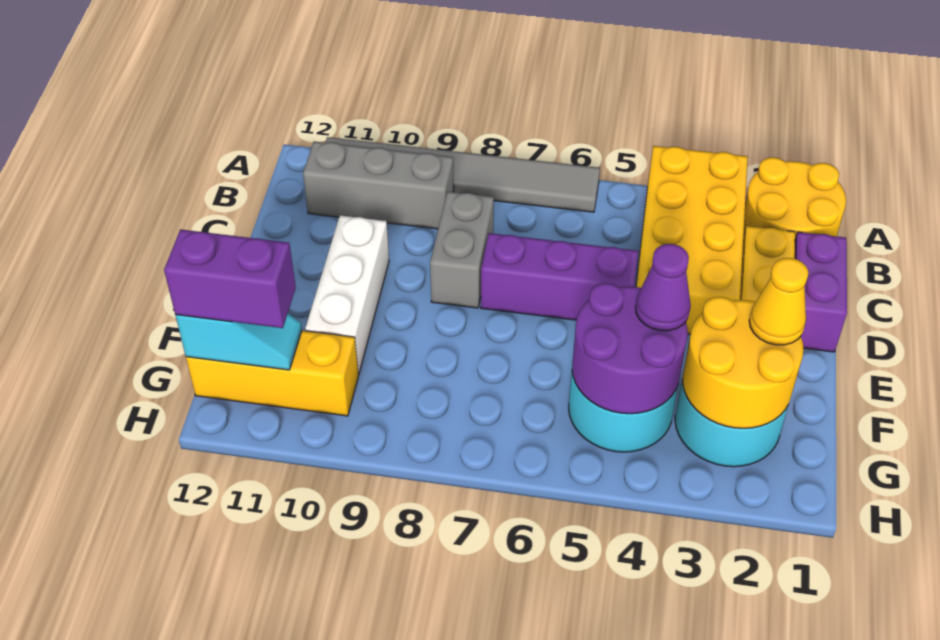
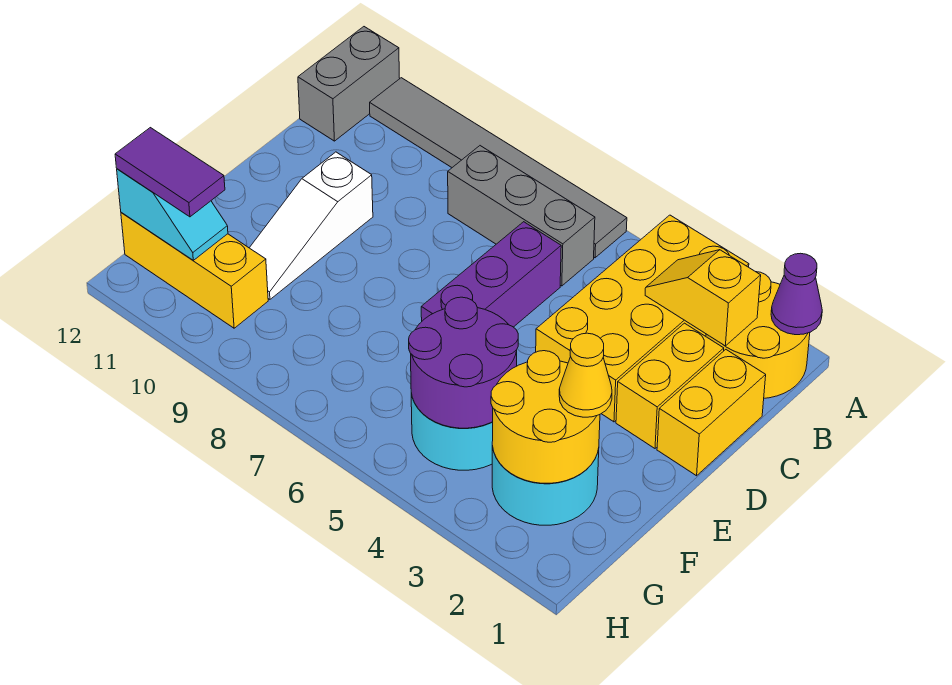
none -> yellow slope B2:B3 level 2 top 2
grey brick B9:B11 level 1 -> grey brick B6:B8 level 1
purple brick C1:D1 level 1 -> yellow brick C1:D1 level 1
grey brick C8:D8 level 1 -> grey brick A12:B12 level 1
purple brick D5:D7 level 1 -> purple brick C6:E6 level 1
white brick D10:F10 level 1 -> white slope D10:F10 level 1 top D
purple cone F4 level 3 -> purple cone A1 level 2
purple brick G11:G12 level 3 -> purple tile G11:G12 level 3

